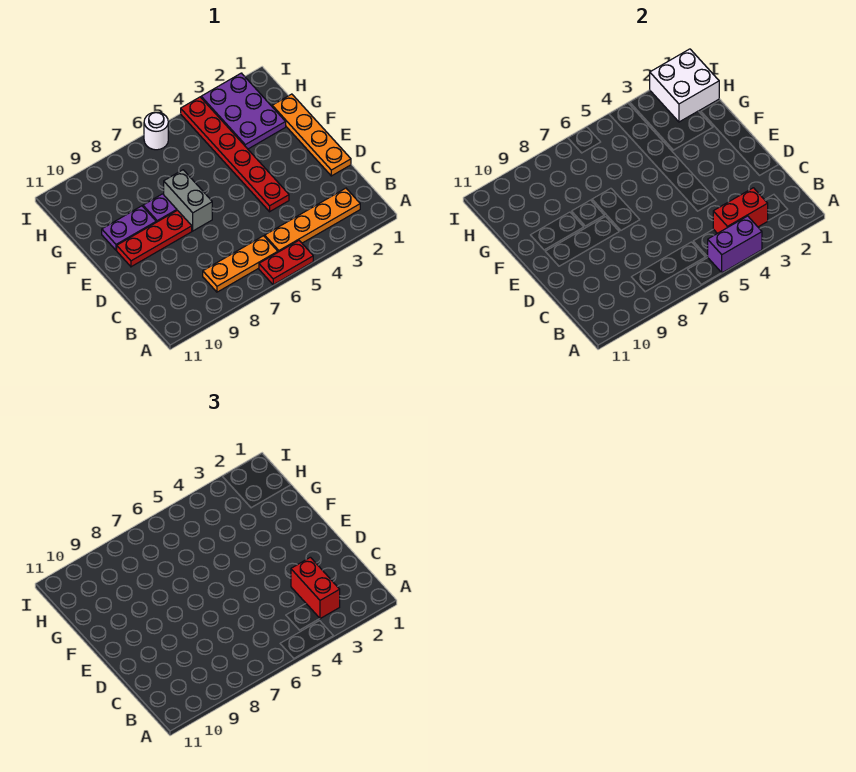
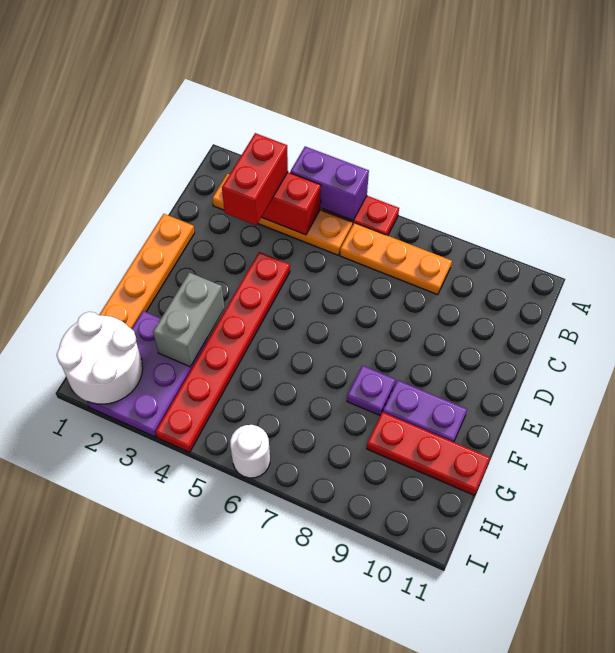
grey brick E7:F7 level 1 -> grey brick F3:G3 level 2
red plate E8:E10 level 1 -> red plate G9:G11 level 1
white brick H1:I2 level 2 -> white round brick H1:I2 level 2

